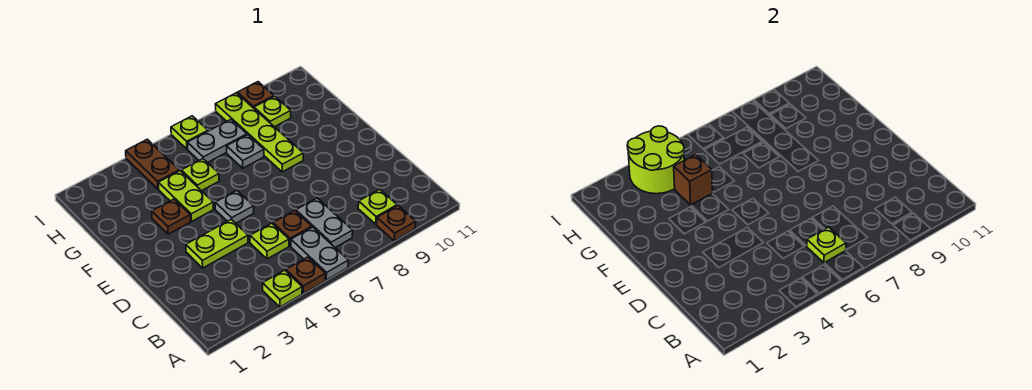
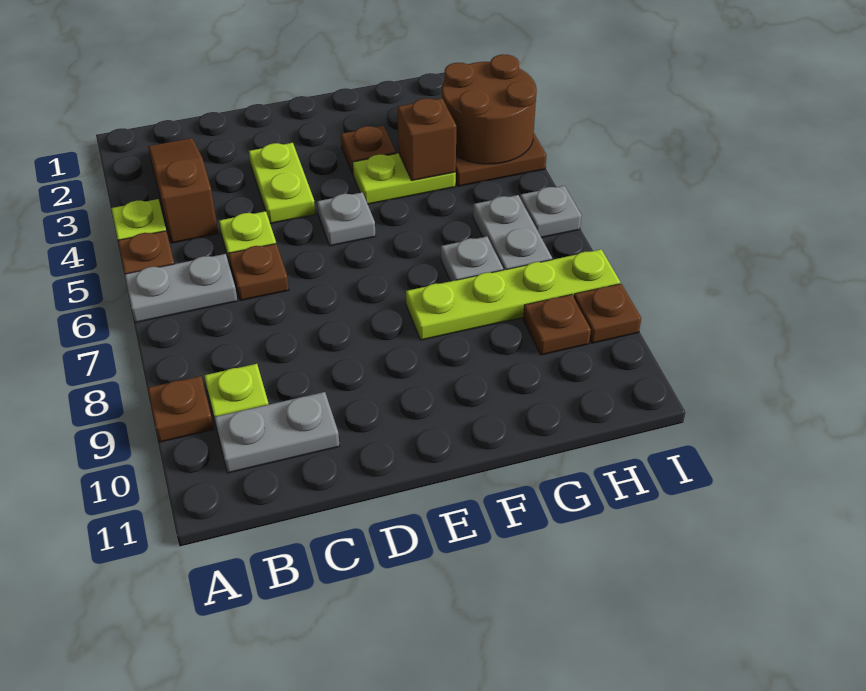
none -> brown slope B2:B4 level 1 top 4
lime plate B6 level 2 -> none
grey plate B7:C7 level 1 -> grey plate B10:C10 level 1
lime plate G5 level 1 -> none
lime round brick H3:I4 level 2 -> brown round brick H3:I4 level 2
lime plate H9 level 1 -> brown plate H9 level 1
lime plate I6 level 1 -> grey plate I6 level 1

